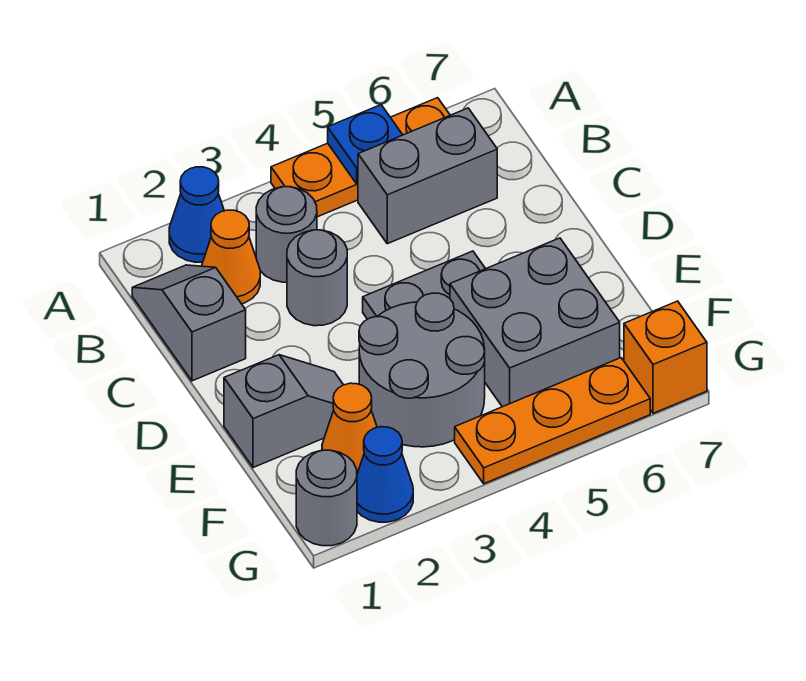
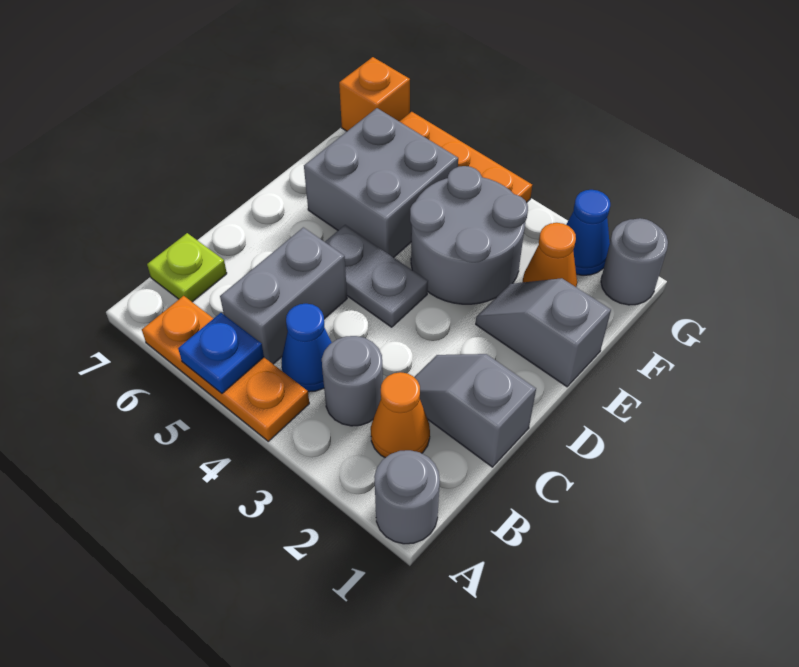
blue cone A2 level 1 -> blue cone B4 level 1
grey slope B1:C1 level 1 top C -> grey slope C1:C2 level 1 top 1
grey brick B5:B6 level 1 -> grey brick B5:C5 level 1
none -> lime plate B7 level 1
grey round brick C3 level 1 -> grey round brick A1 level 1

